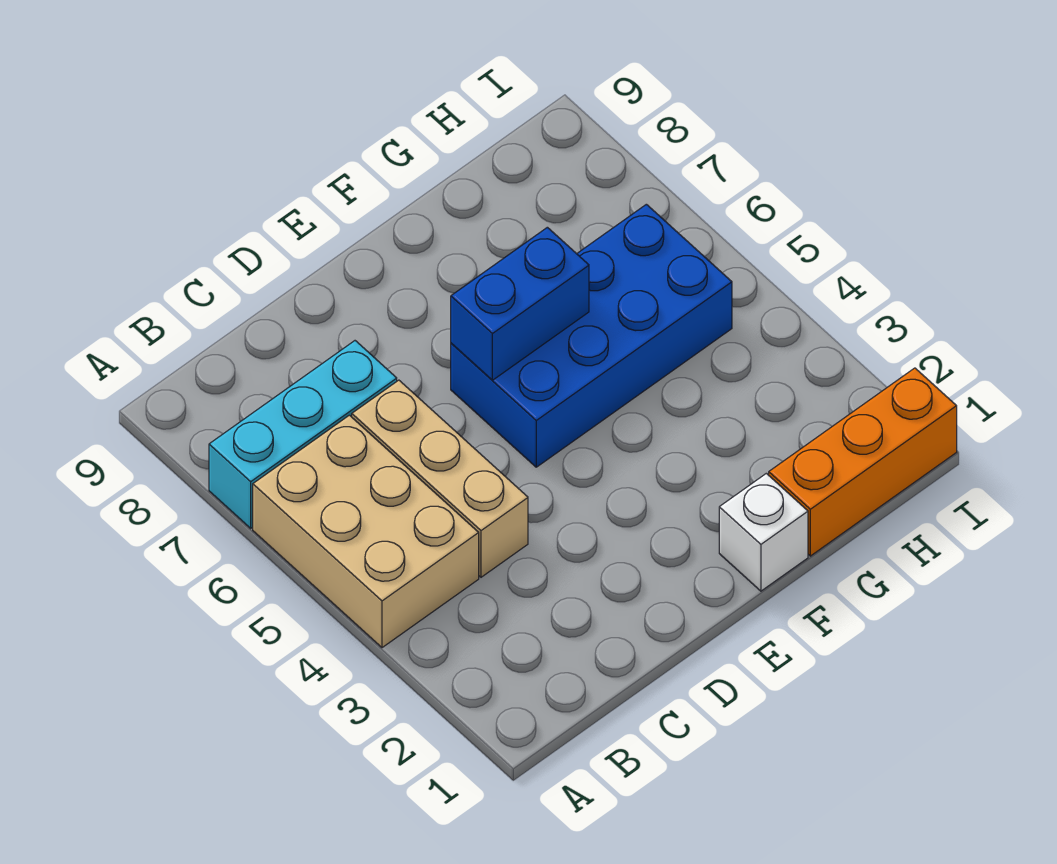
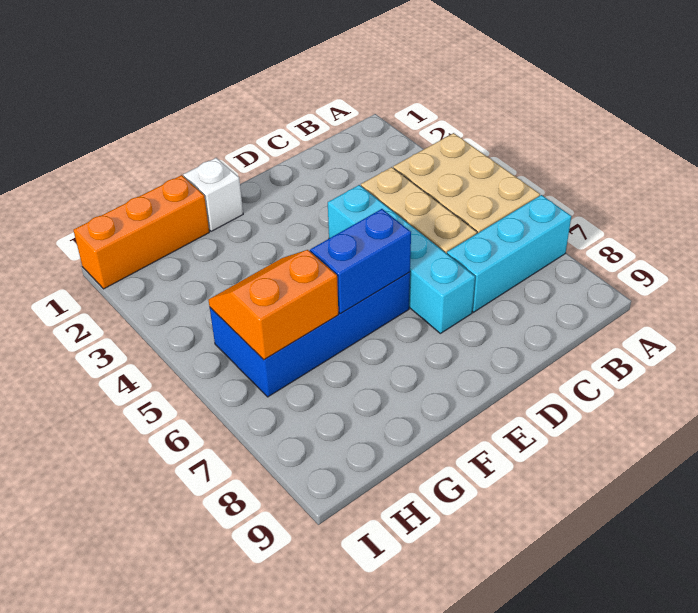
none -> cyan brick D4:D7 level 1
none -> orange slope G5:H6 level 2 top 6

